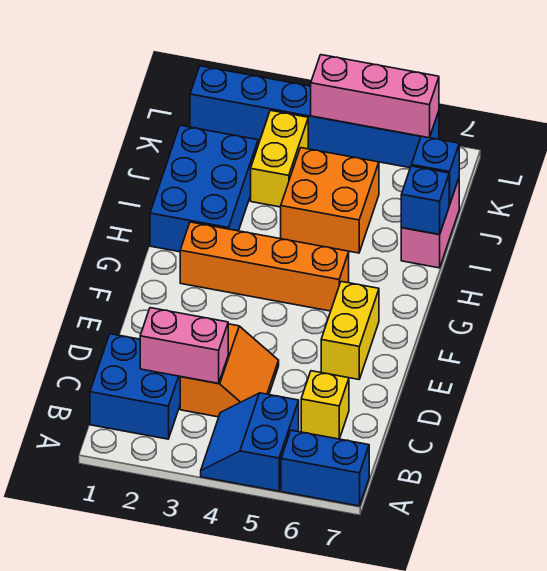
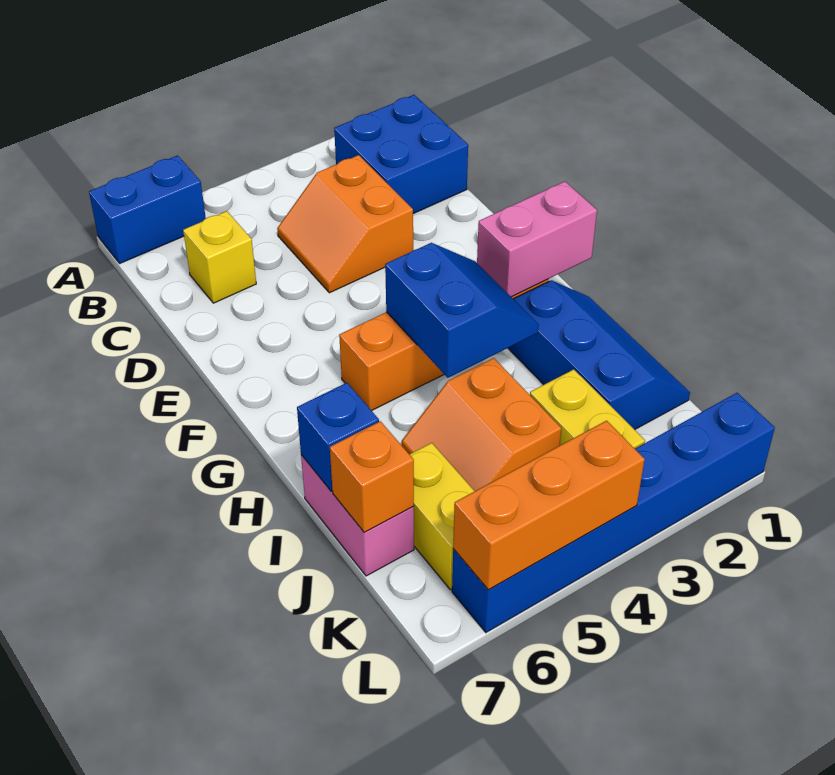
blue slope A4:B5 level 1 top 5 -> blue slope G3:H4 level 2 top 4
pink brick C2:C3 level 2 -> pink brick G1:G2 level 2
yellow brick E6:F6 level 1 -> yellow brick J6:K6 level 1
blue brick H1:J2 level 1 -> blue slope H1:J2 level 1 top 2
orange brick I4:J5 level 1 -> orange slope I4:J5 level 1 top 4
blue brick J7 level 2 -> orange brick J7 level 2
pink brick L4:L6 level 2 -> orange brick L4:L6 level 2

